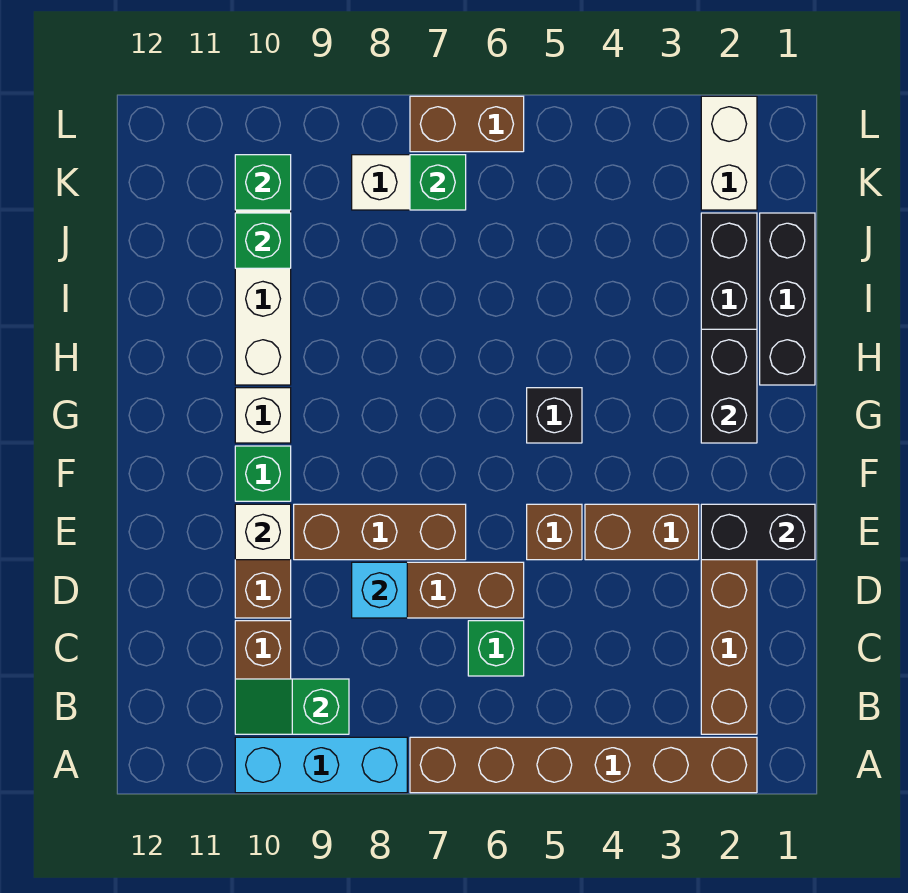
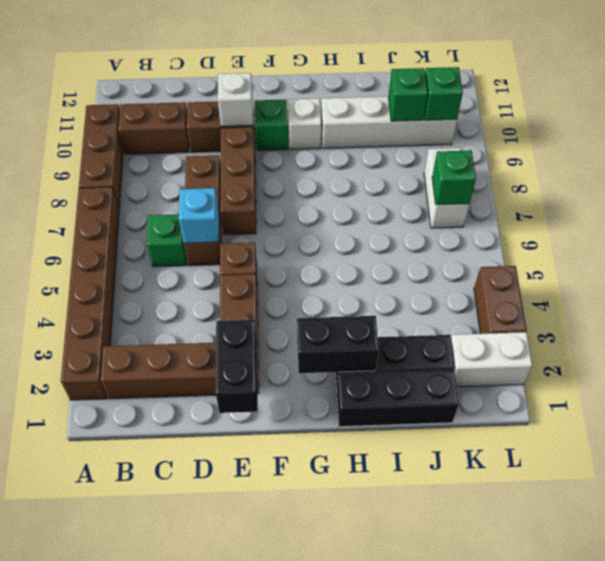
cyan brick A8:A10 level 1 -> brown brick A8:A10 level 1
green slope B9:B10 level 2 top 9 -> none
cyan brick D8 level 2 -> cyan brick D6 level 2
black brick G5 level 1 -> none
brown brick L6:L7 level 1 -> brown brick L3:L4 level 1

